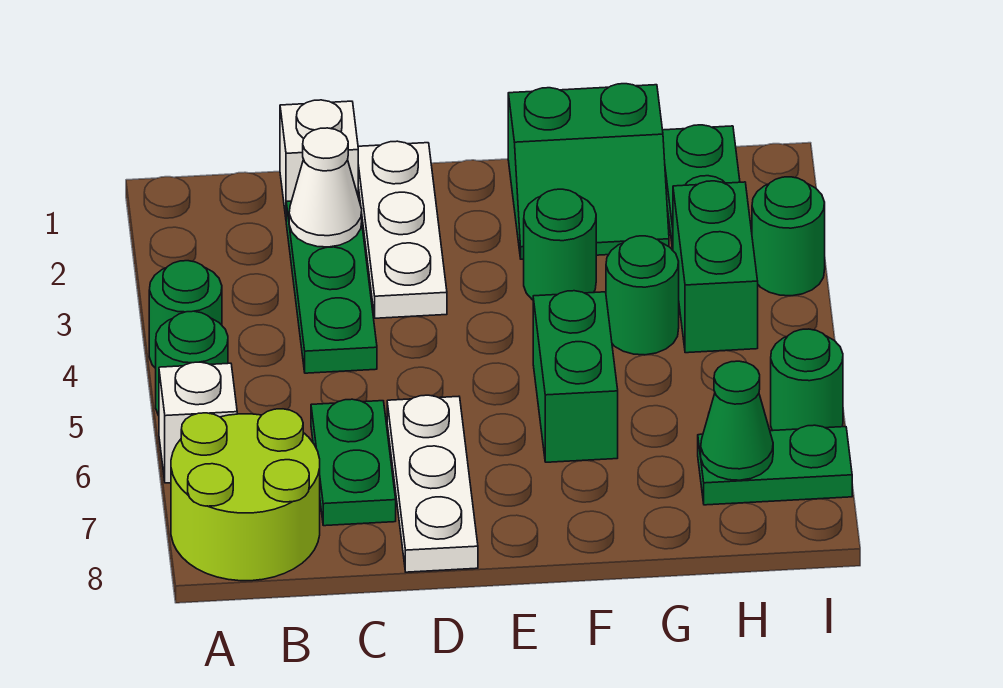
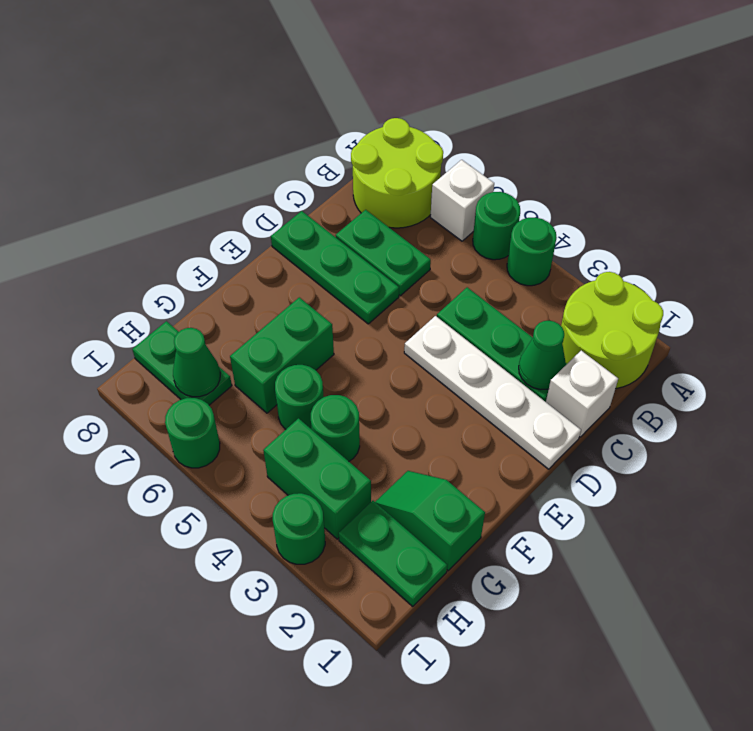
none -> lime round brick A1:B2 level 1
white cone C2 level 2 -> green cone C2 level 2
white plate D1:D3 level 1 -> white plate D1:D4 level 1
white plate D6:D8 level 1 -> green plate D6:D8 level 1
green slope F1:G2 level 1 top 1 -> green slope G1:G2 level 1 top 1
green round brick F3 level 1 -> green round brick G5 level 1
green brick F5:F6 level 1 -> green brick F6:G6 level 1
green plate H7:I7 level 1 -> green plate H7:H8 level 1

